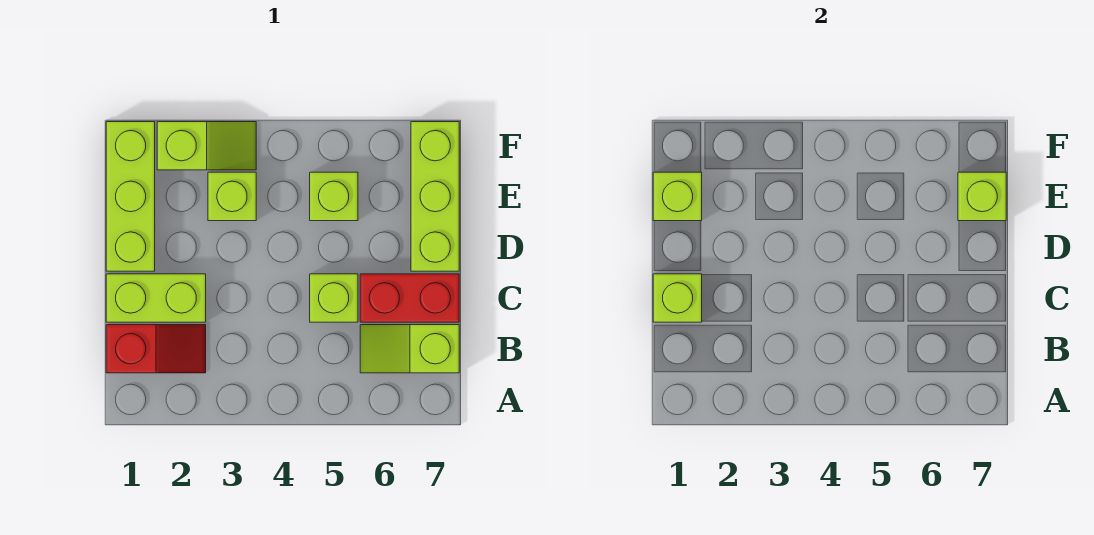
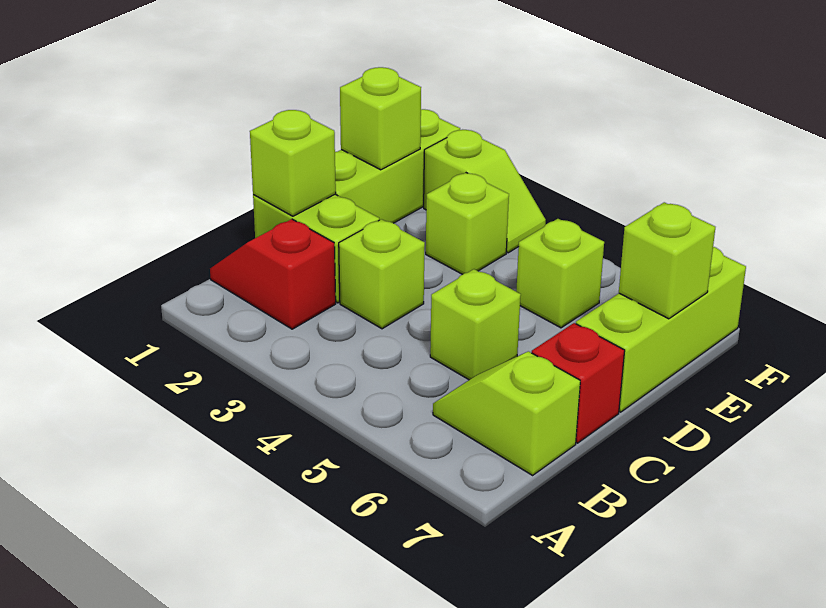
red slope B1:B2 level 1 top 1 -> red slope B1:B2 level 1 top 2
none -> lime brick C3 level 1
red brick C6:C7 level 1 -> red brick C7 level 1

